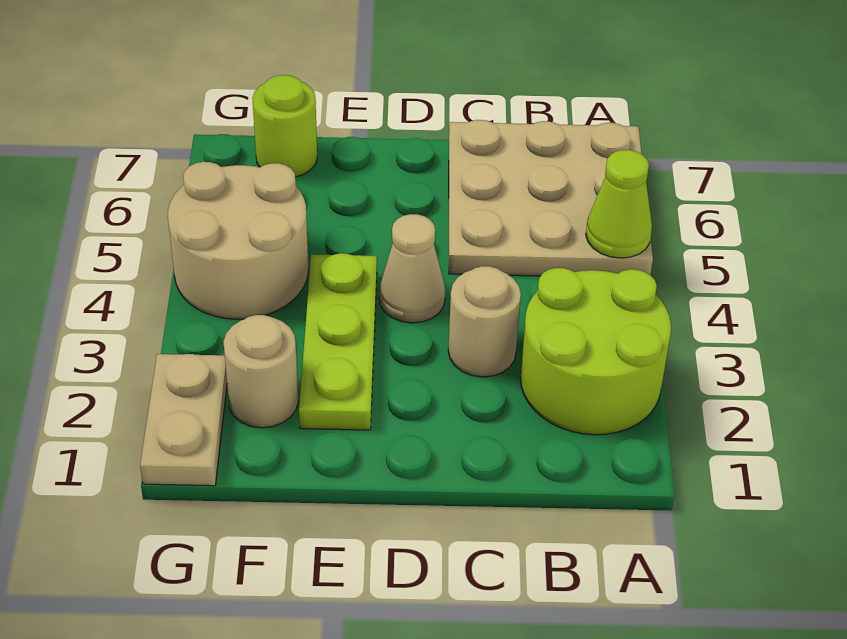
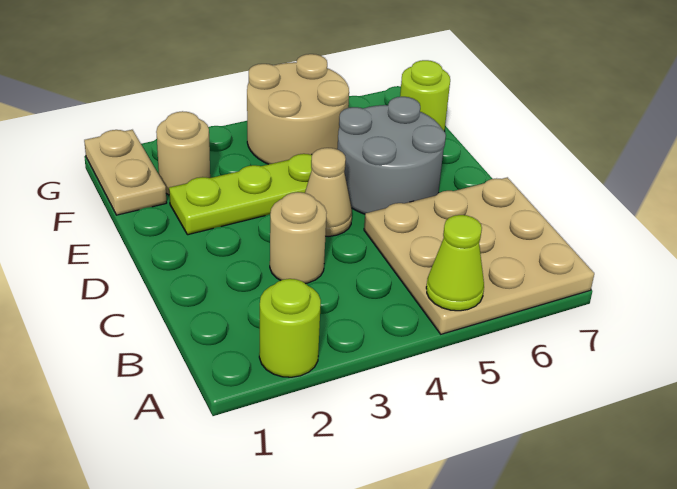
lime round brick A2:B3 level 1 -> lime round brick A2 level 1
none -> grey round brick D5:E6 level 1
tan plate G1:G2 level 1 -> tan plate F1:G1 level 1

